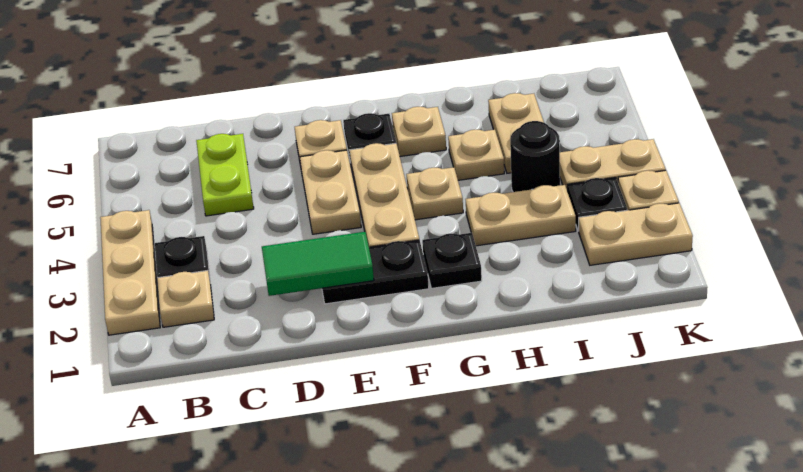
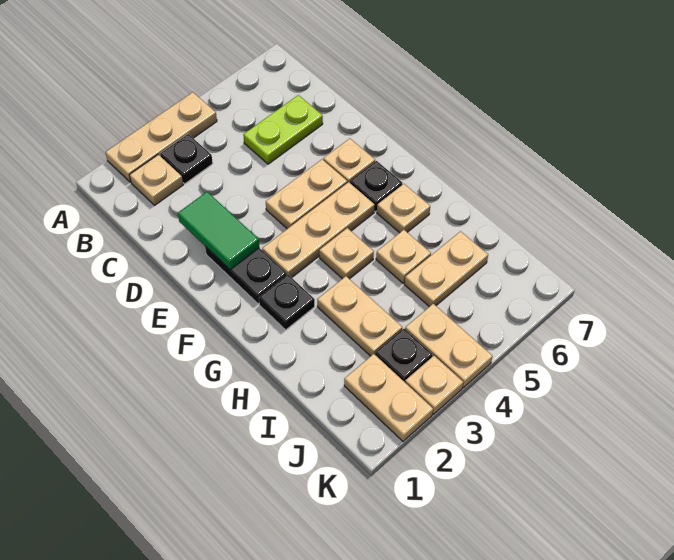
black round brick I4 level 1 -> none

